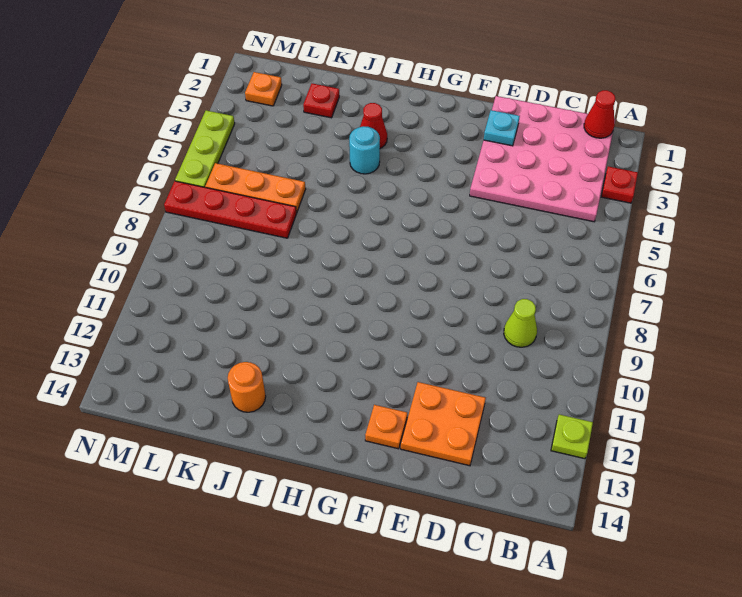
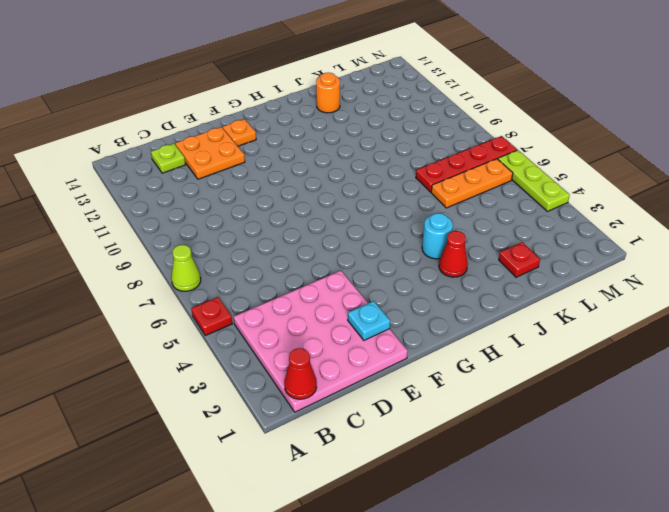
red plate A3 level 1 -> red plate A5 level 1
lime plate A12 level 1 -> lime plate C13 level 1
lime cone C9 level 1 -> lime cone A7 level 1
orange plate M2 level 1 -> none

